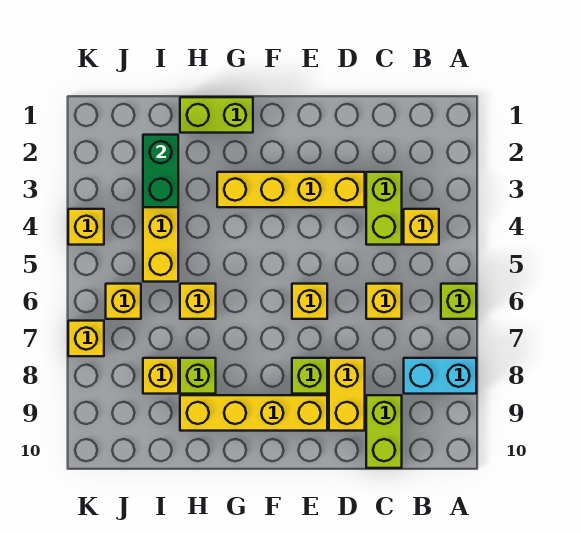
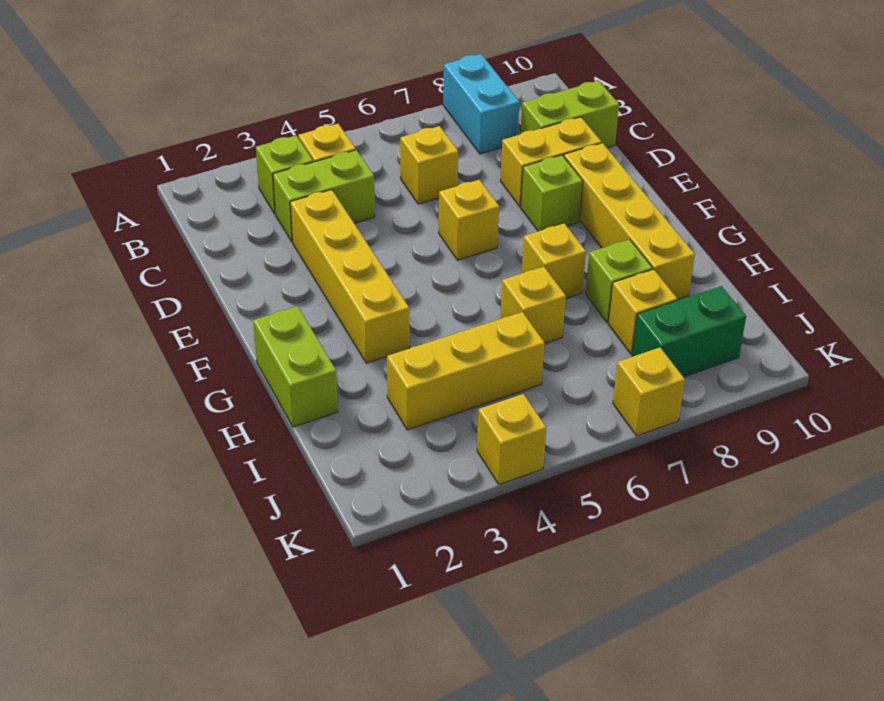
lime brick A6 level 1 -> lime brick B3 level 1
green brick I2:I3 level 2 -> green brick J8:J9 level 1
yellow brick J6 level 1 -> yellow brick G7 level 1

